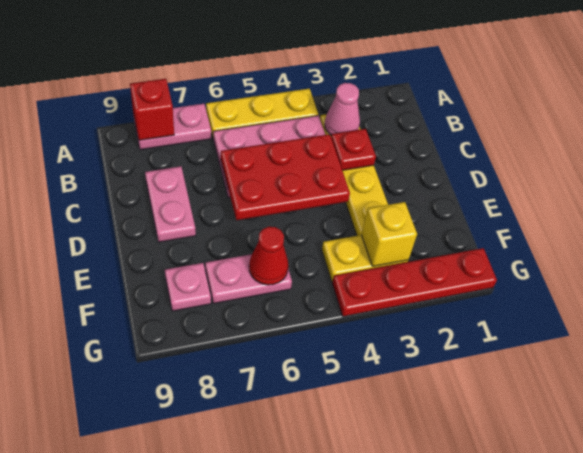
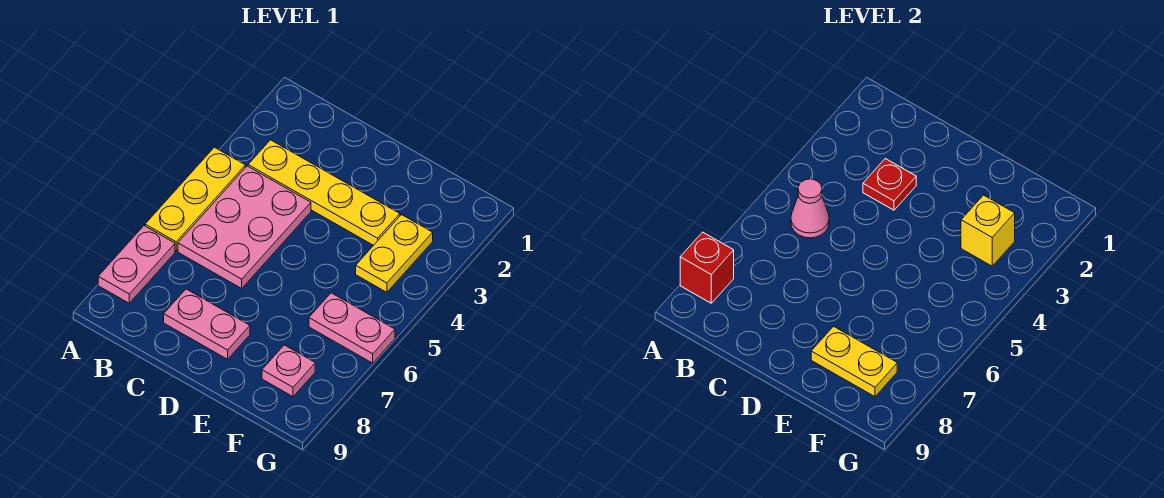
pink cone B3 level 2 -> pink cone B5 level 2
red plate C4:D6 level 2 -> none
none -> yellow plate E8:F8 level 2
pink plate F6:F7 level 1 -> pink plate F6:G6 level 1
red cone F6 level 2 -> none
red plate G1:G4 level 1 -> none

